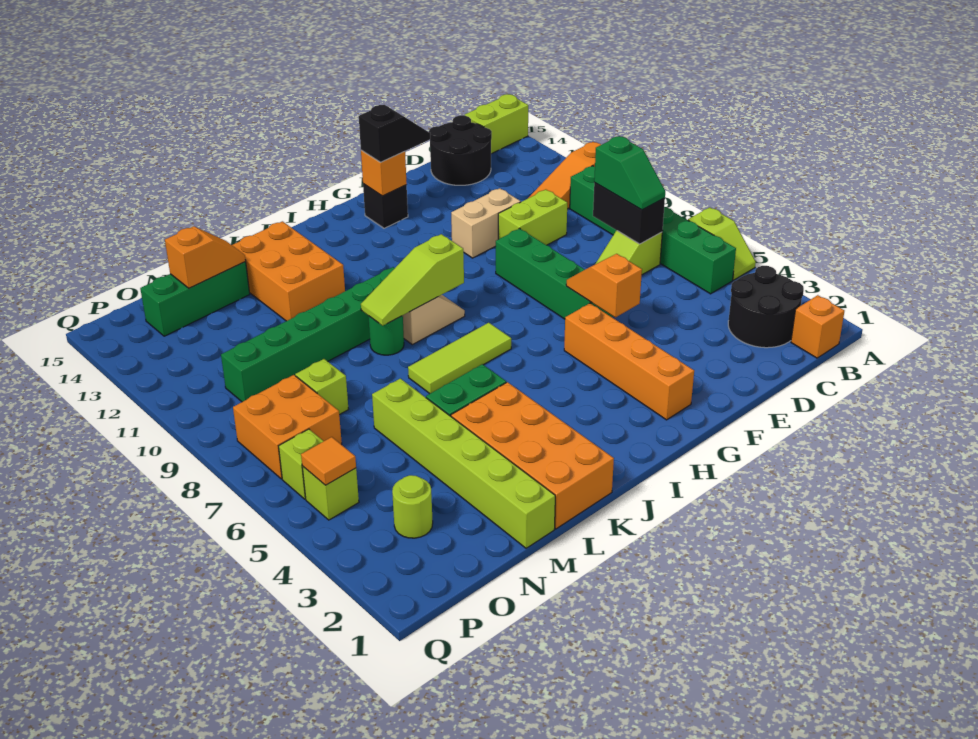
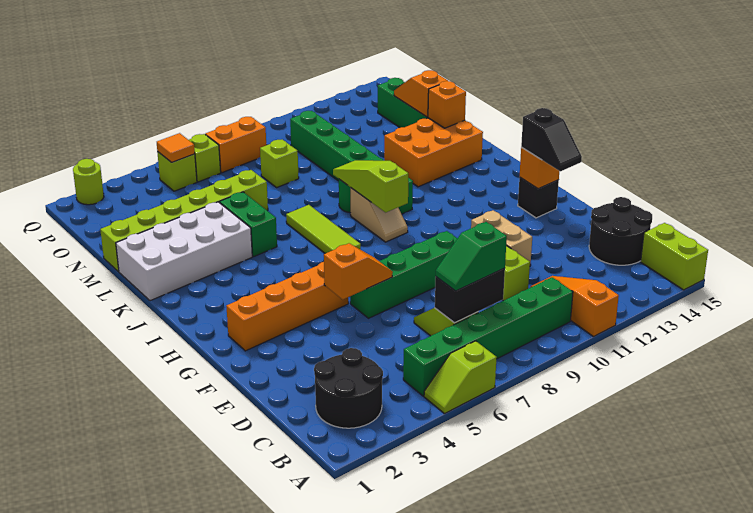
orange brick B1 level 1 -> orange brick L14 level 2
orange brick K1:L4 level 1 -> white brick K1:L4 level 1
orange slope M14:N14 level 2 top N -> orange slope M14:N14 level 2 top M
lime round brick O3 level 1 -> lime round brick Q2 level 1
orange brick O7:P8 level 1 -> orange brick P7:P8 level 1

